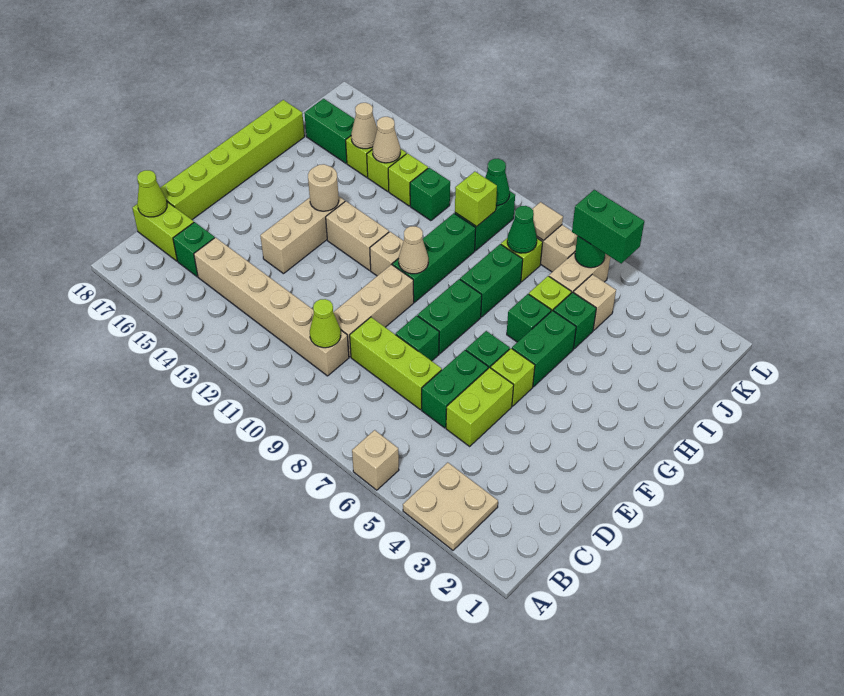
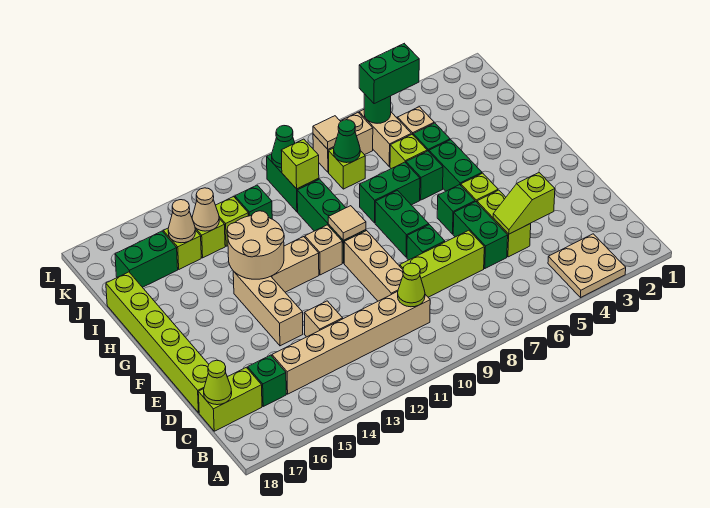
tan brick A6 level 1 -> tan brick D13 level 1
none -> lime slope D4:D5 level 2 top 4
tan cone G10 level 2 -> tan tile G10 level 2
tan round brick G14 level 2 -> tan round brick G13:H14 level 2
green brick H8:I8 level 1 -> green brick H7:H8 level 1

